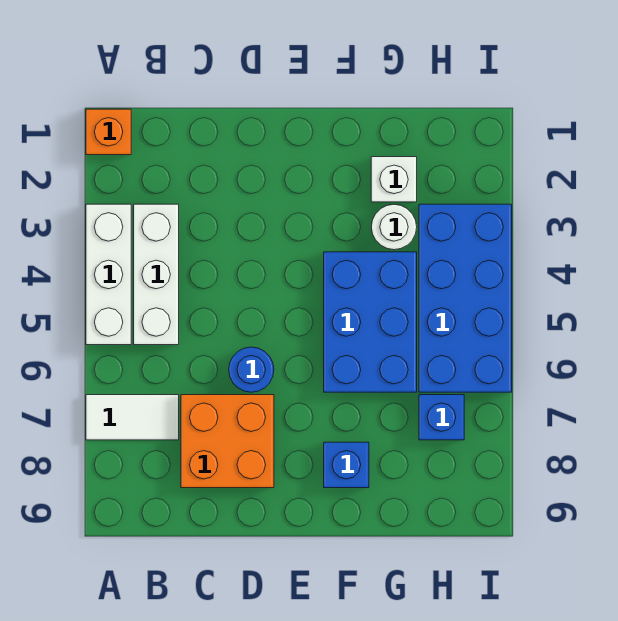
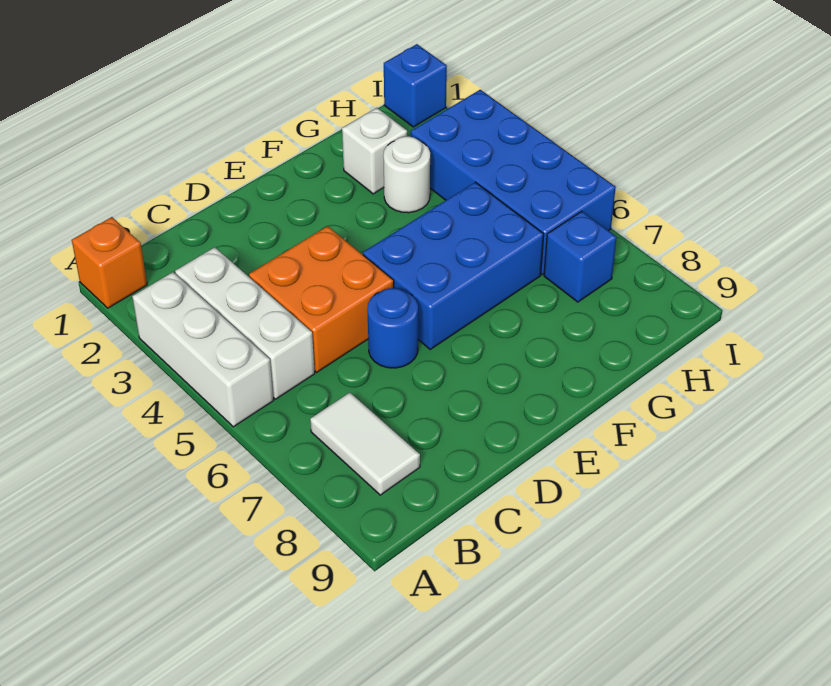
white tile A7:B7 level 1 -> white tile B7:B8 level 1
orange brick C7:D8 level 1 -> orange brick C4:D5 level 1
blue brick F4:G6 level 1 -> blue brick E5:G6 level 1
blue brick F8 level 1 -> blue brick I1 level 1

